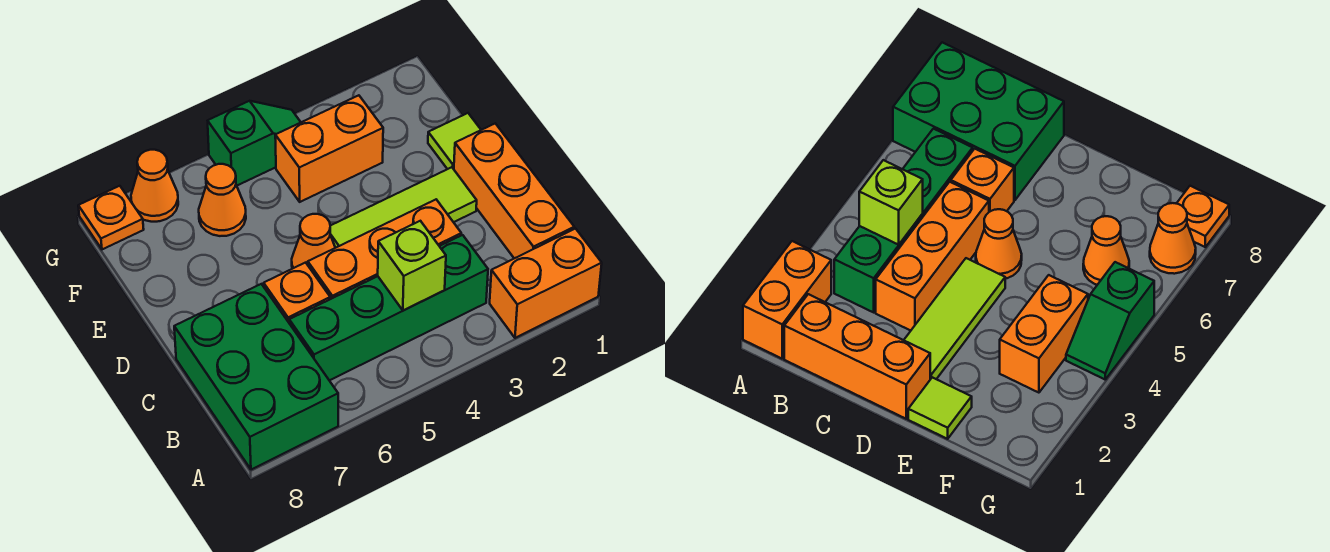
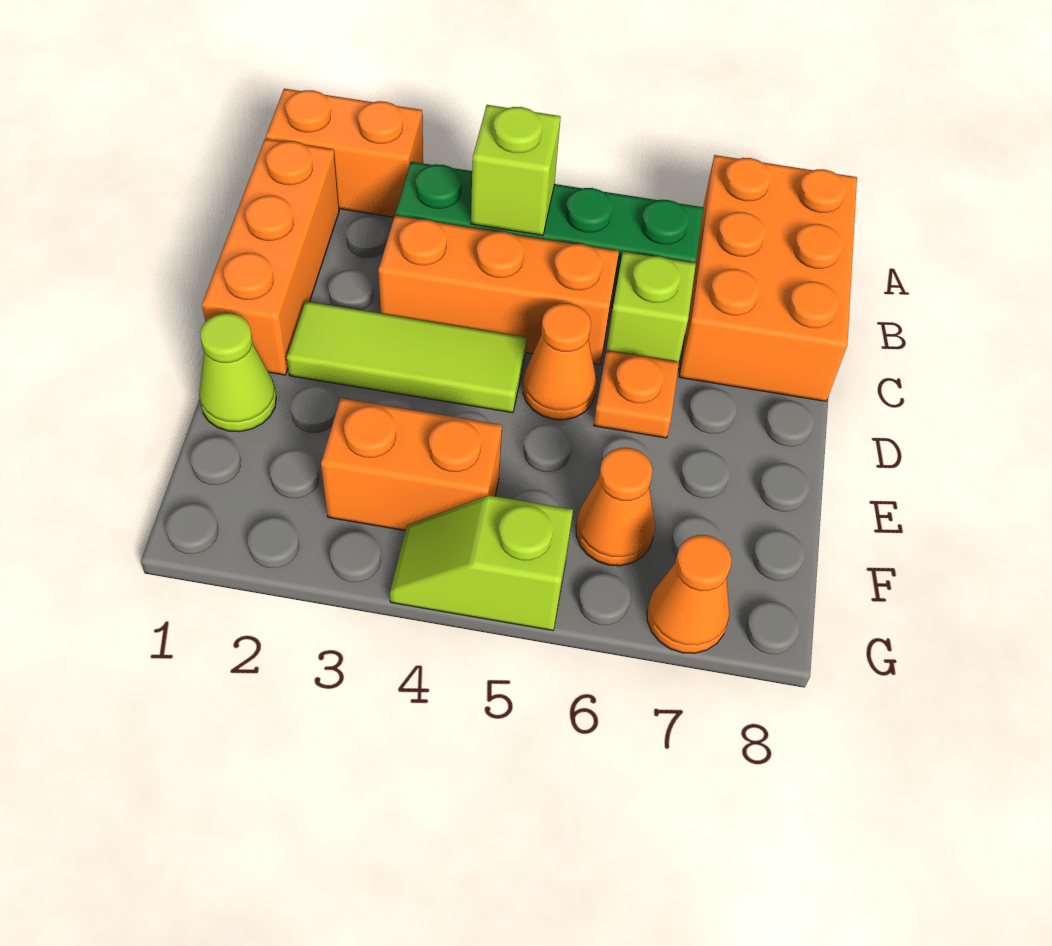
green brick A7:C8 level 1 -> orange brick A7:C8 level 1
orange brick C6 level 1 -> lime brick C6 level 1
lime tile E1 level 1 -> lime cone E1 level 1
green slope G4:G5 level 1 top 5 -> lime slope G4:G5 level 1 top 5
orange plate G8 level 1 -> orange plate D6 level 1

